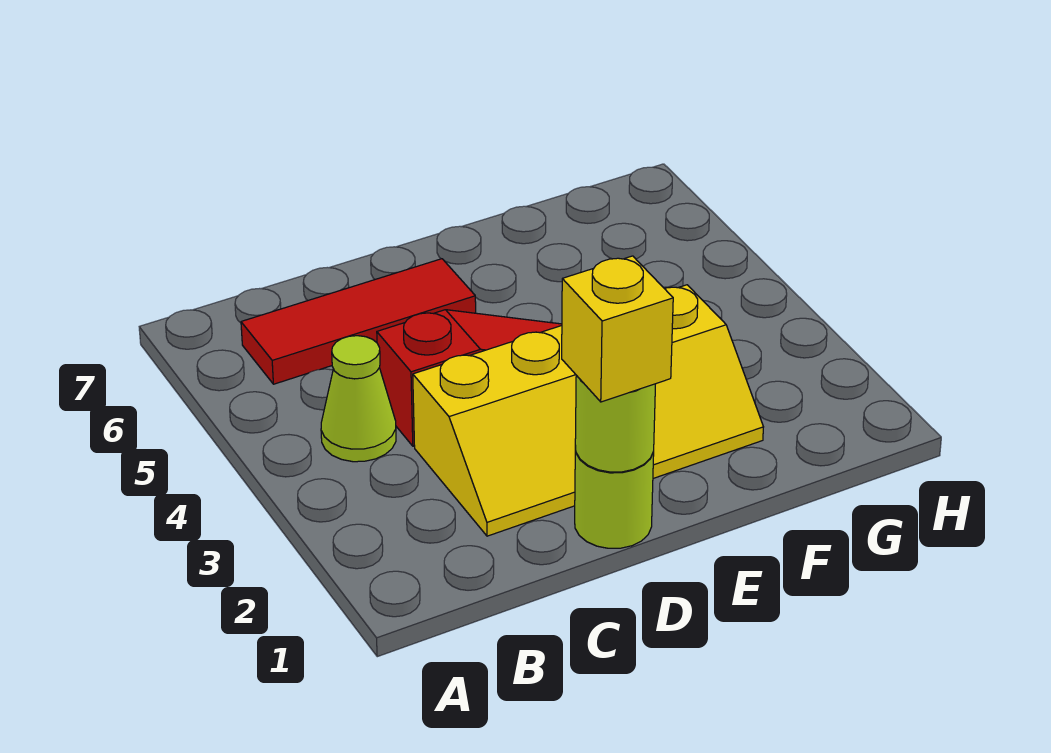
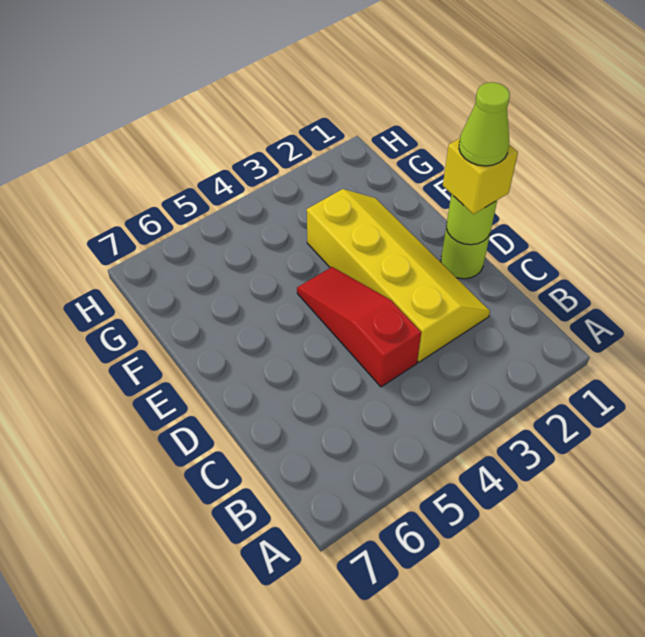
lime cone B4 level 1 -> lime cone D1 level 4
red tile B6:D6 level 1 -> none

